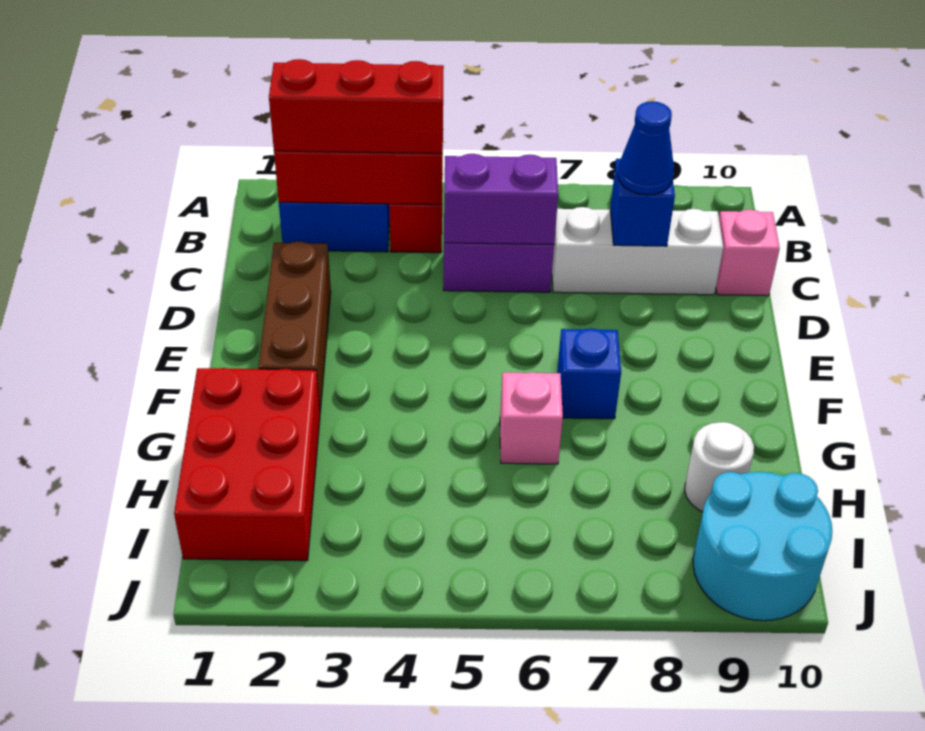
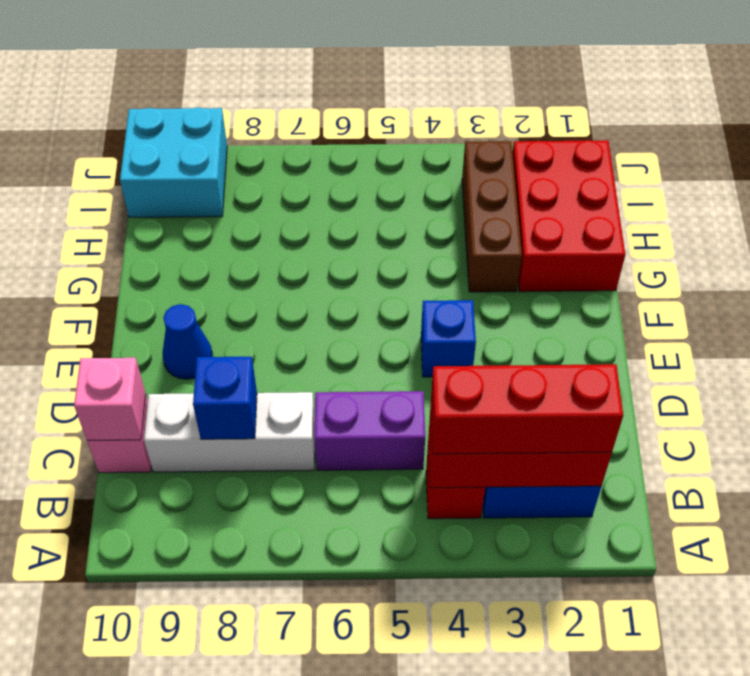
purple brick C5:C6 level 2 -> none
blue cone C8 level 3 -> blue cone E9 level 1
brown brick D2:F2 level 1 -> brown brick G3:I3 level 1
blue brick F7 level 1 -> blue brick E4 level 1
pink brick G6 level 1 -> pink brick C10 level 2
white round brick H9 level 1 -> none
cyan round brick I9:J10 level 1 -> cyan brick I9:J10 level 1

